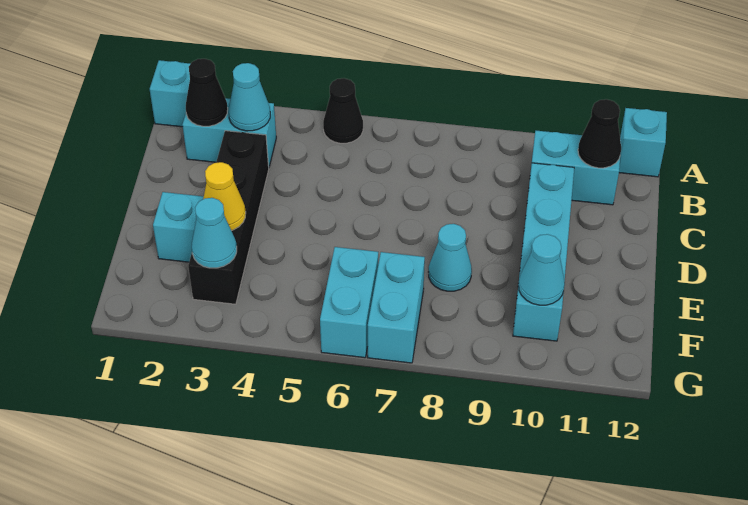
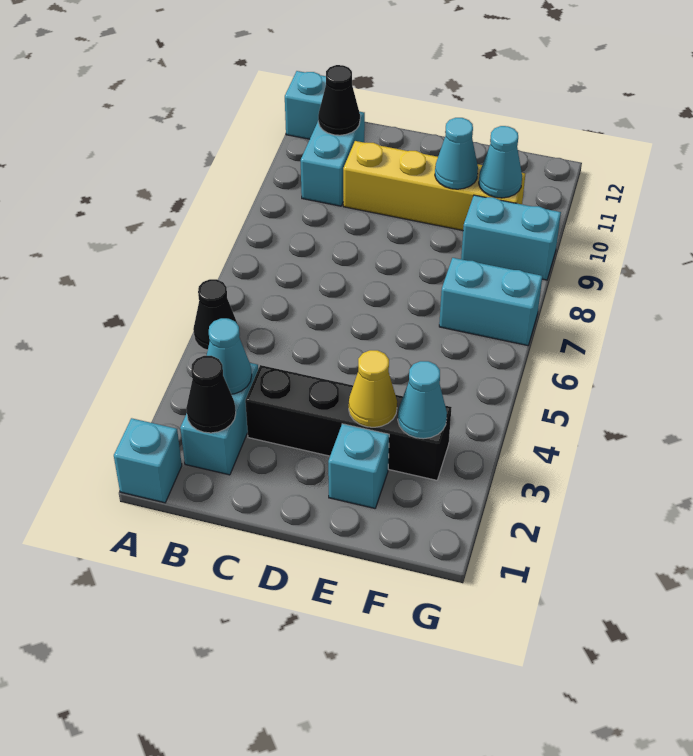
cyan brick C10:F10 level 1 -> yellow brick C10:F10 level 1
cyan cone E8 level 1 -> cyan cone E10 level 2
cyan brick F6:G6 level 1 -> cyan brick F9:G9 level 1

